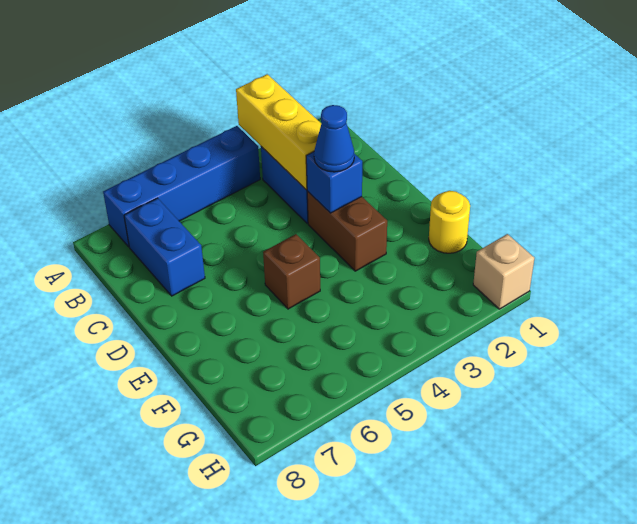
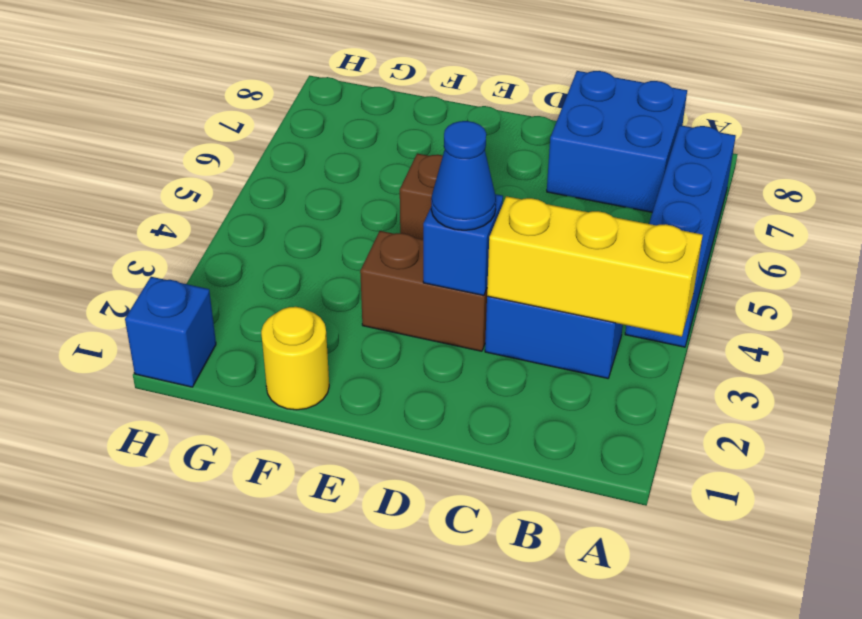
blue brick B7:C7 level 1 -> blue brick B7:C8 level 1
tan brick H1 level 1 -> blue brick H1 level 1

